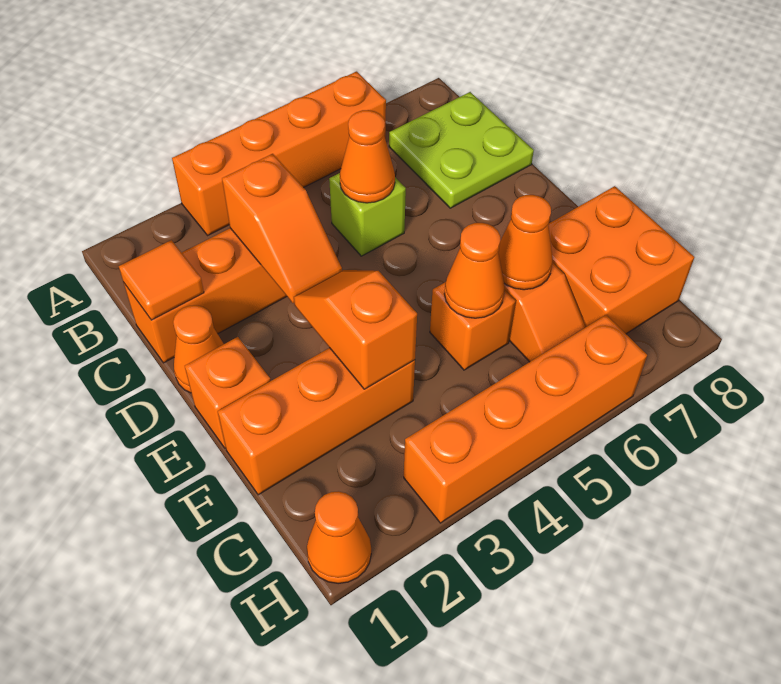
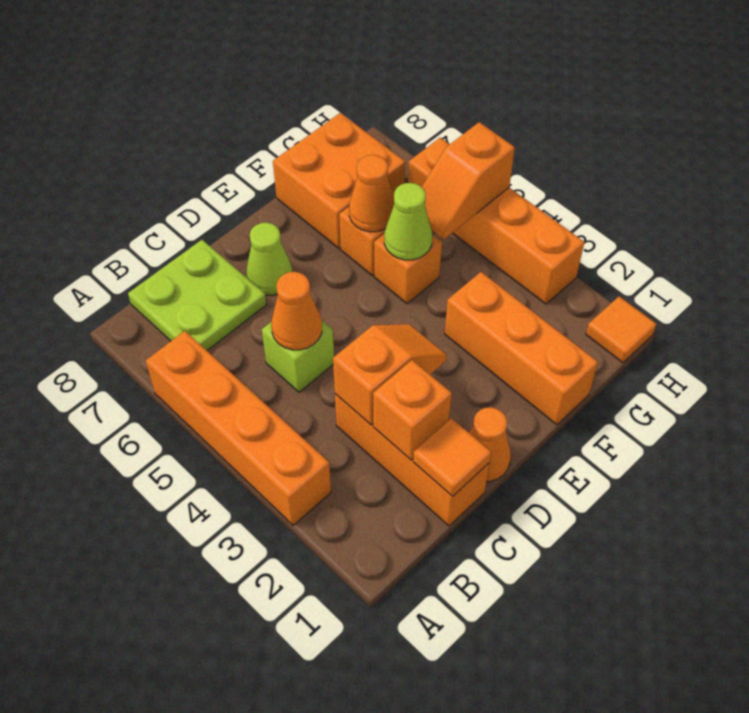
none -> lime cone D7 level 1
orange brick E1 level 1 -> orange brick C2 level 2
orange slope E3:F3 level 2 top F -> orange slope G5:H5 level 2 top H
orange cone F5 level 2 -> lime cone F5 level 2
orange cone H1 level 1 -> orange tile H1 level 1

